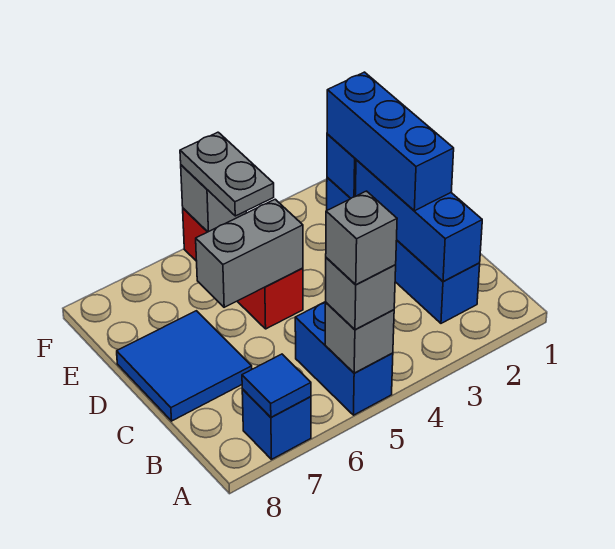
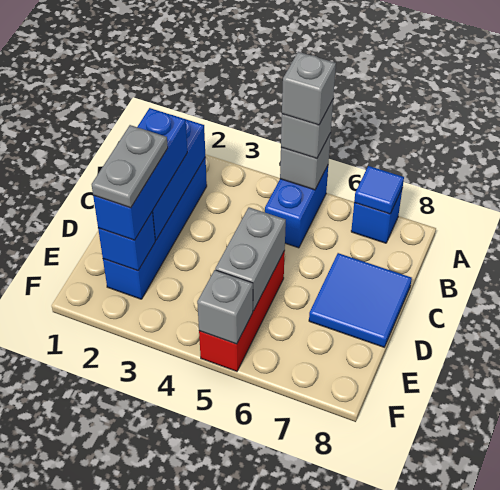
grey brick D5:D6 level 2 -> grey brick D5:E5 level 2
grey plate E5:F5 level 3 -> grey plate D2:E2 level 4

